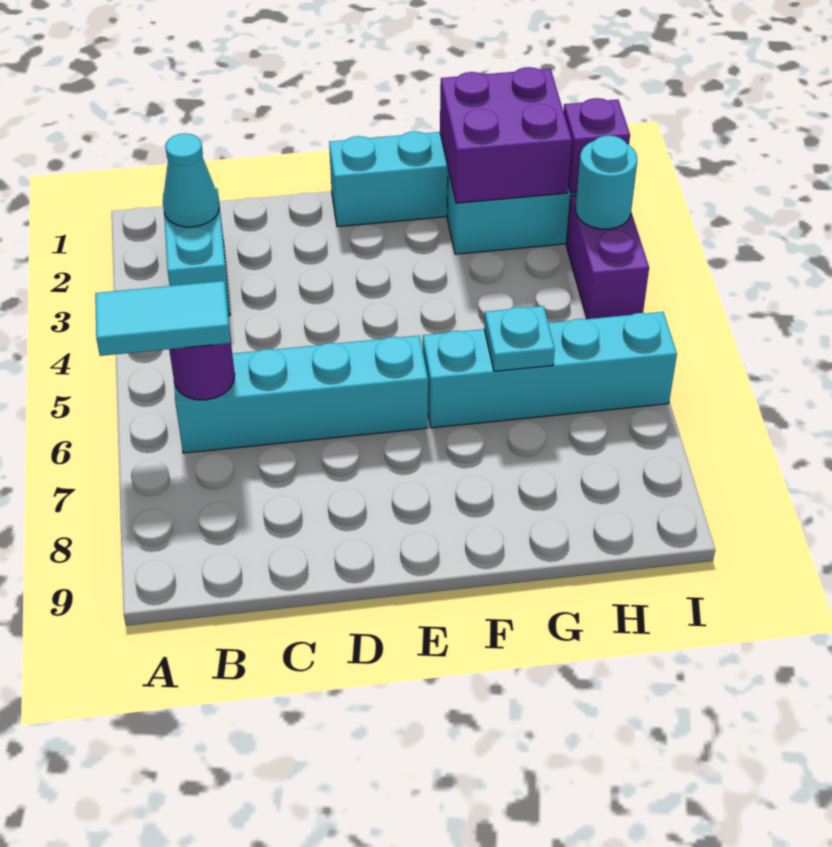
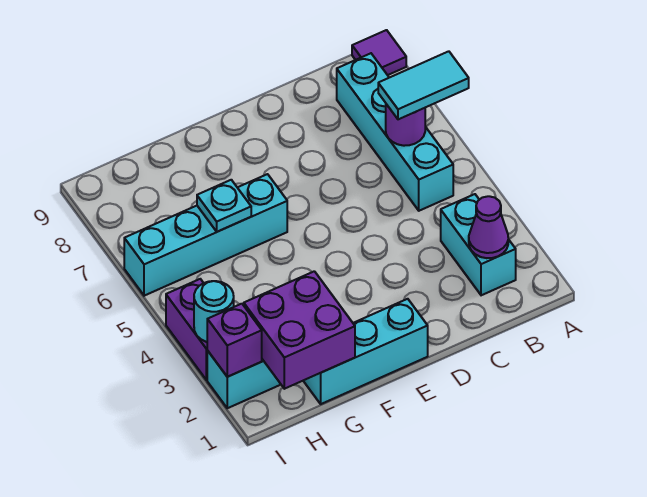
none -> purple tile A9 level 1
cyan cone B2 level 2 -> purple cone B2 level 2
cyan brick B6:E6 level 1 -> cyan brick B5:B8 level 1

